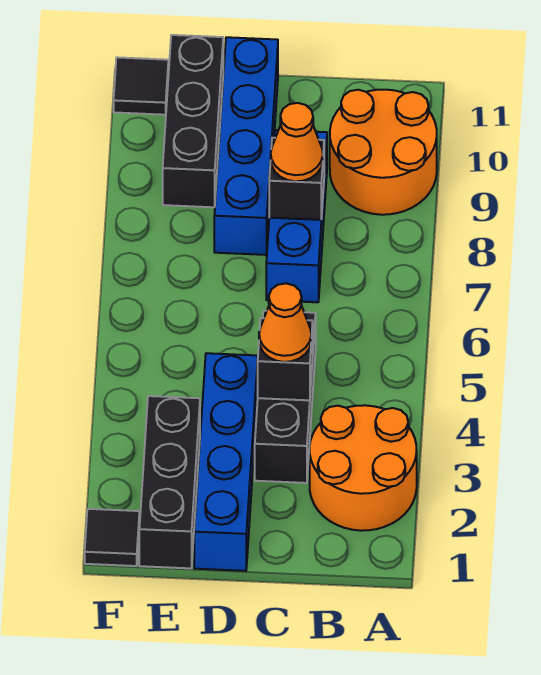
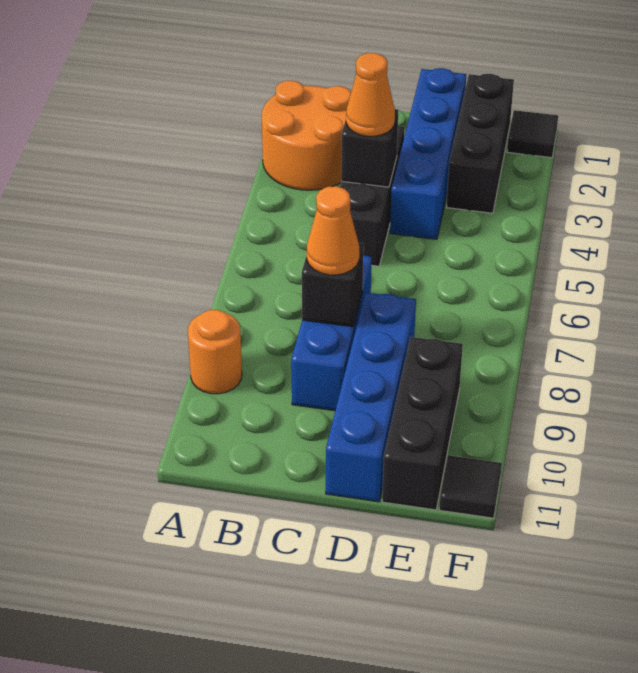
orange round brick A9:B10 level 1 -> orange round brick A9 level 1

